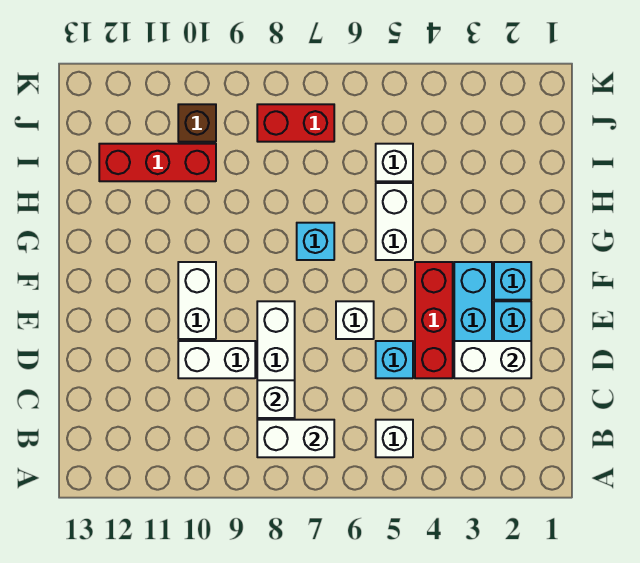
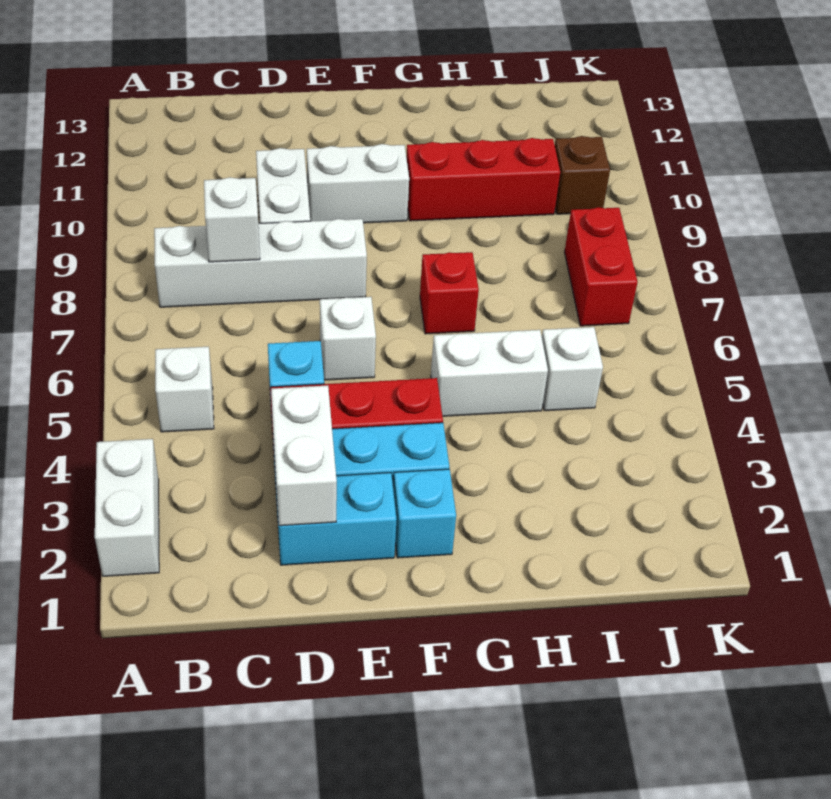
white brick B7:B8 level 2 -> white brick A2:A3 level 1
cyan brick G7 level 1 -> red brick G7 level 1
red brick I10:I12 level 1 -> red brick G10:I10 level 1

